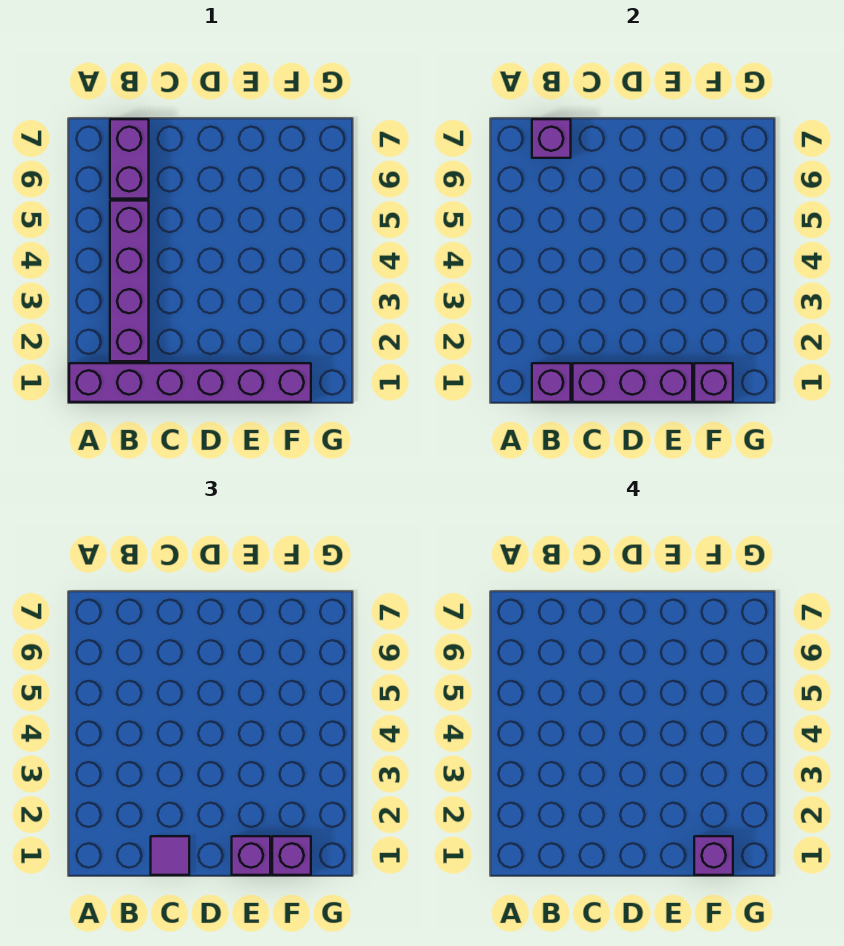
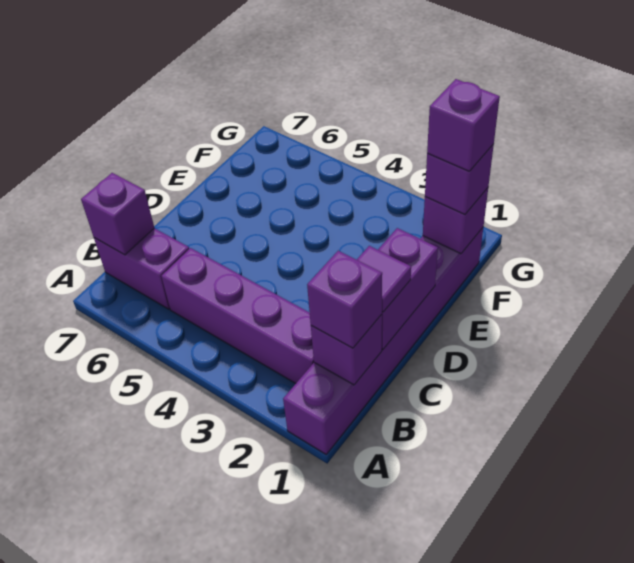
purple brick C1:E1 level 2 -> purple brick C1:D1 level 2
purple brick E1 level 3 -> purple brick B1 level 3

